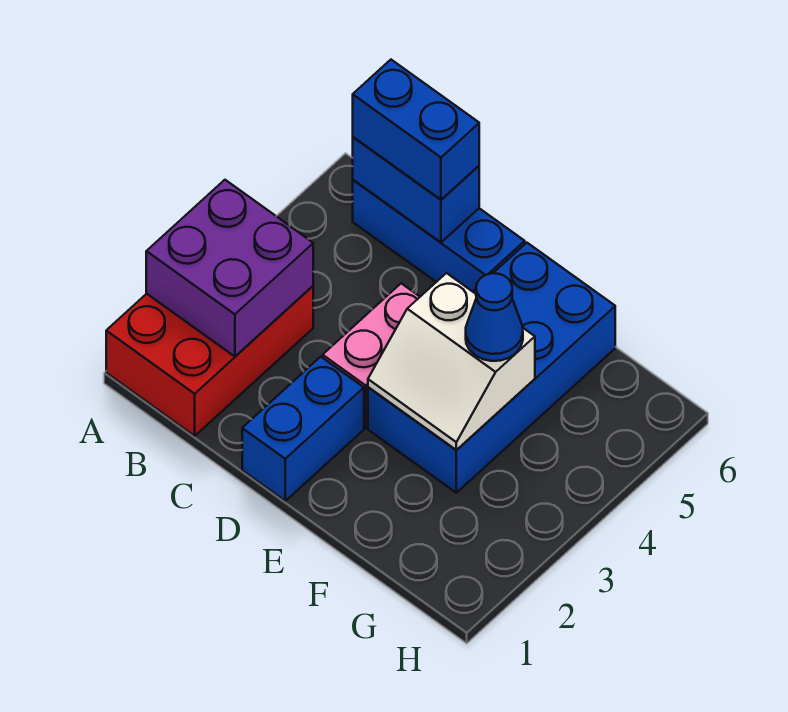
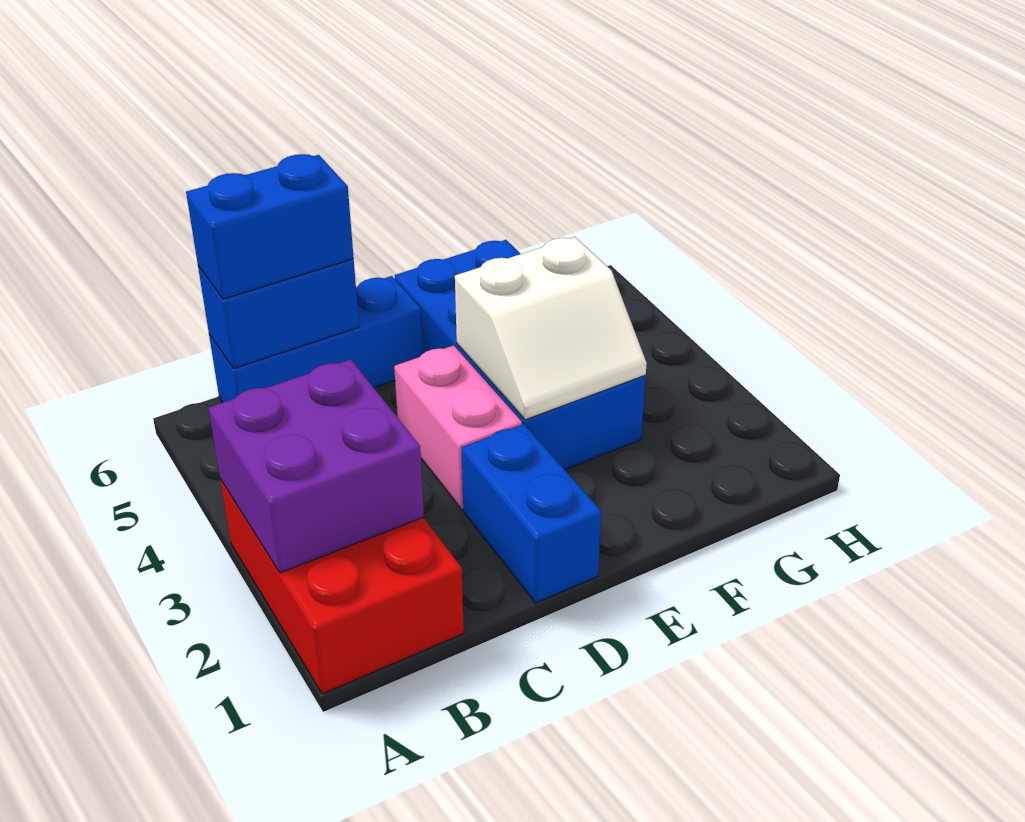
blue cone F4 level 3 -> none

